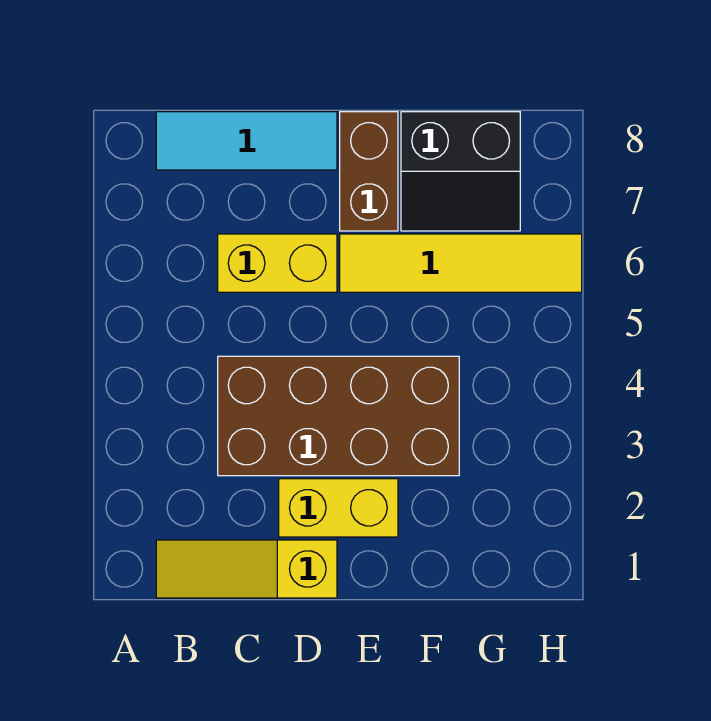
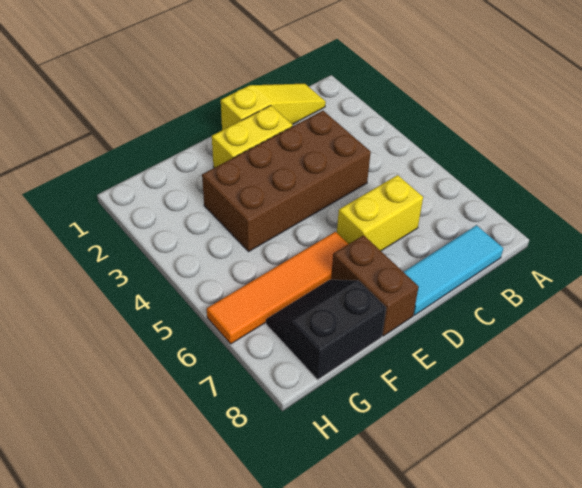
yellow tile E6:H6 level 1 -> orange tile E6:H6 level 1

